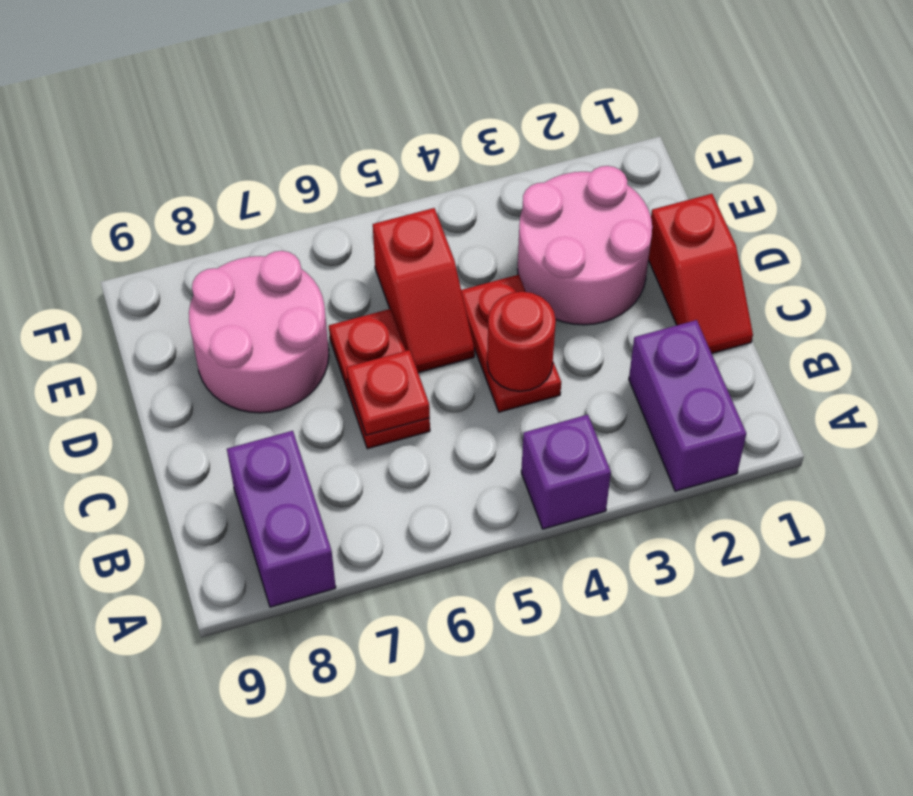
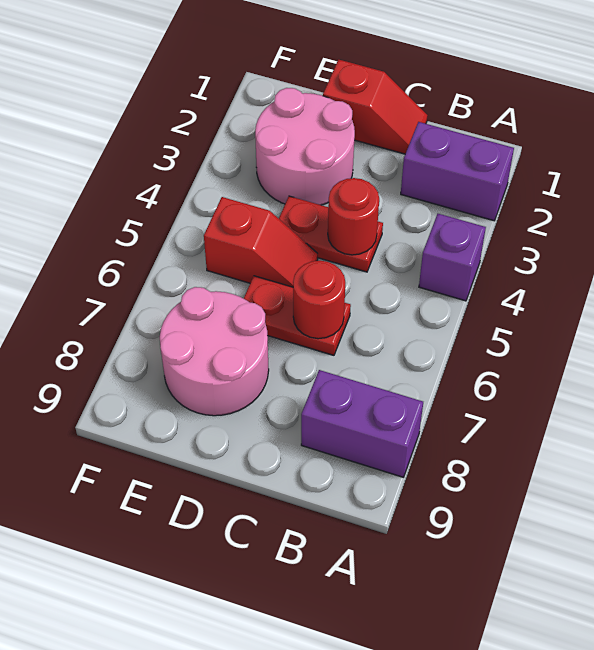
red plate C6 level 2 -> red round brick C6 level 2

